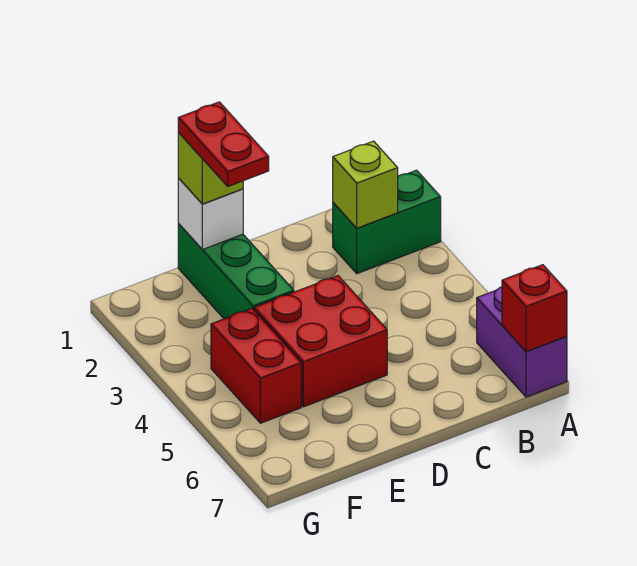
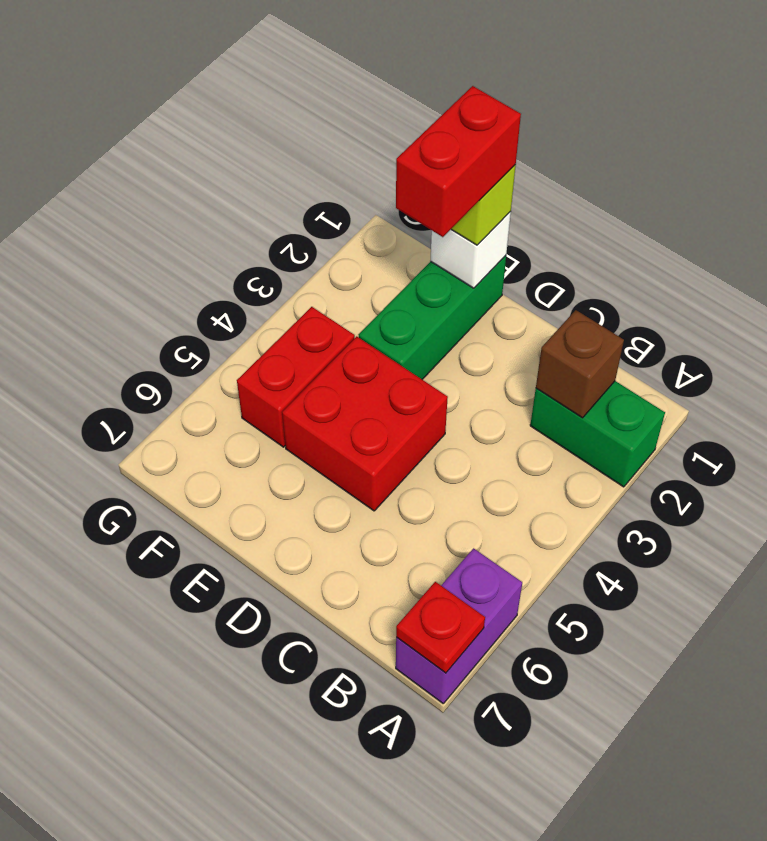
red brick A7 level 2 -> red plate A7 level 2
lime brick B2 level 2 -> brown brick B2 level 2
red plate E1:E2 level 4 -> red brick E1:E2 level 4

